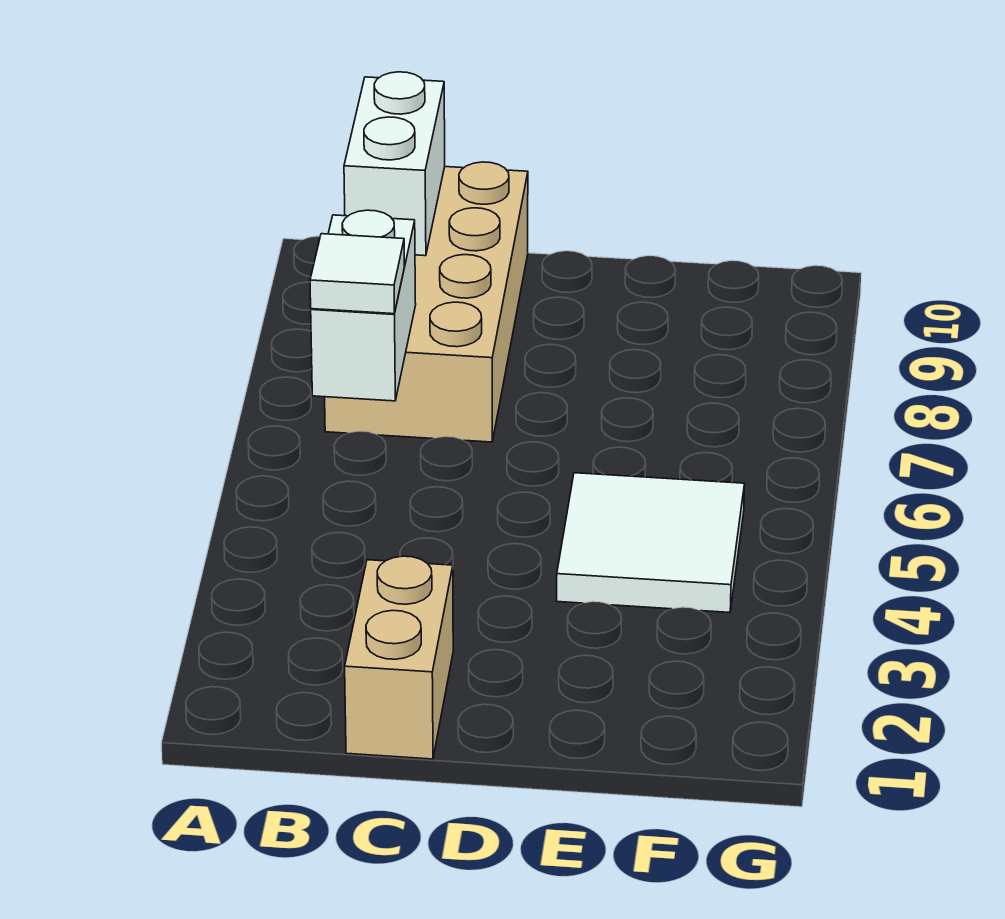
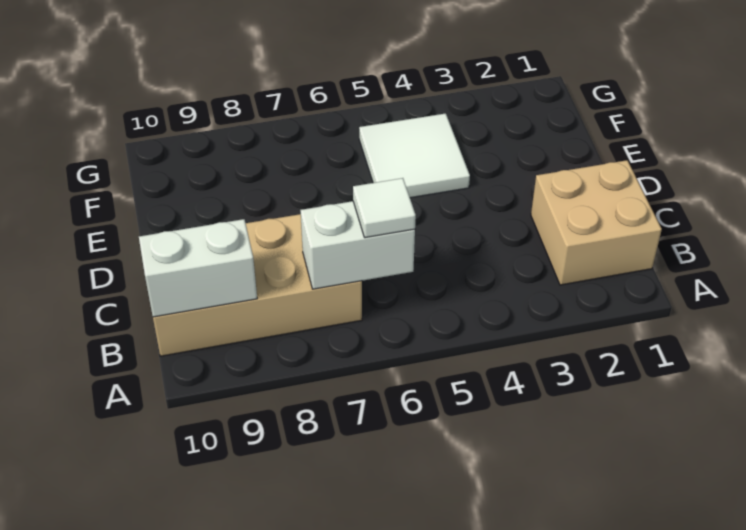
tan brick C1:C2 level 1 -> tan brick B1:C2 level 1

